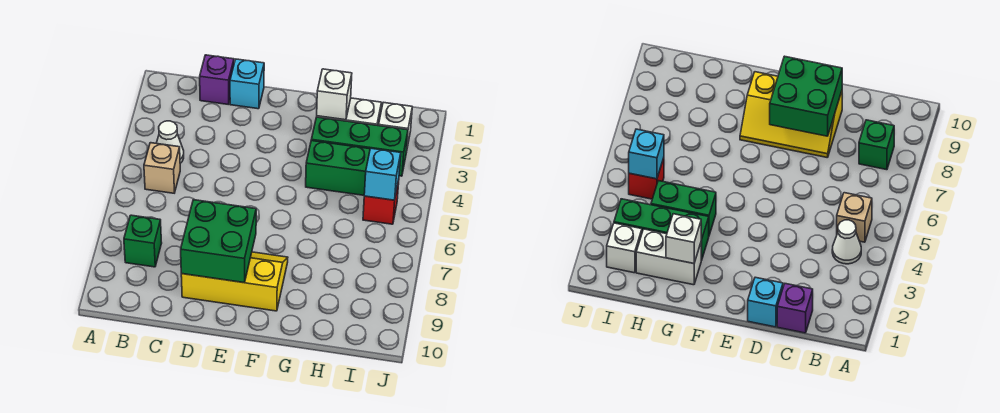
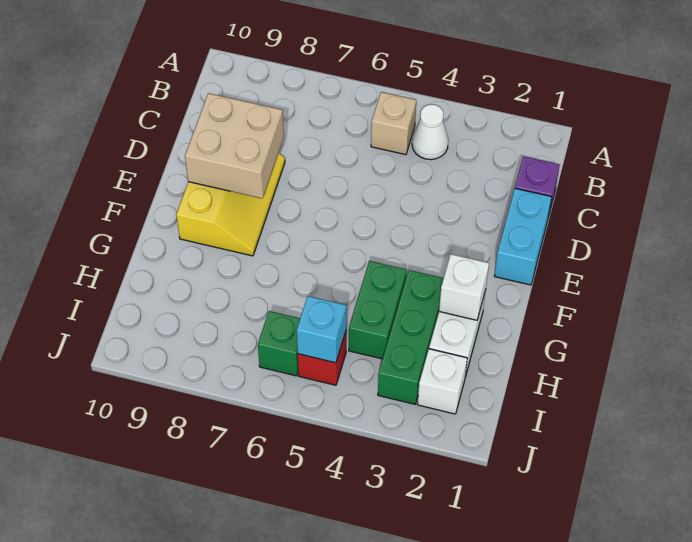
green brick B8 level 1 -> green brick I6 level 1
cyan brick D1 level 1 -> cyan brick D1:E1 level 1
green brick D8:E9 level 2 -> tan brick D8:E9 level 2

